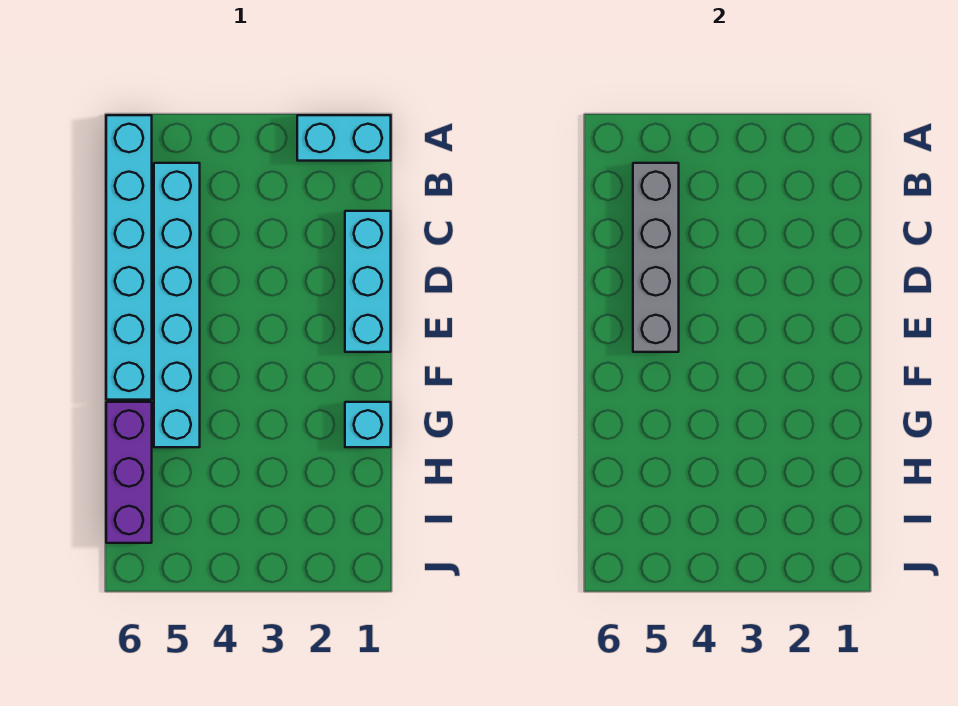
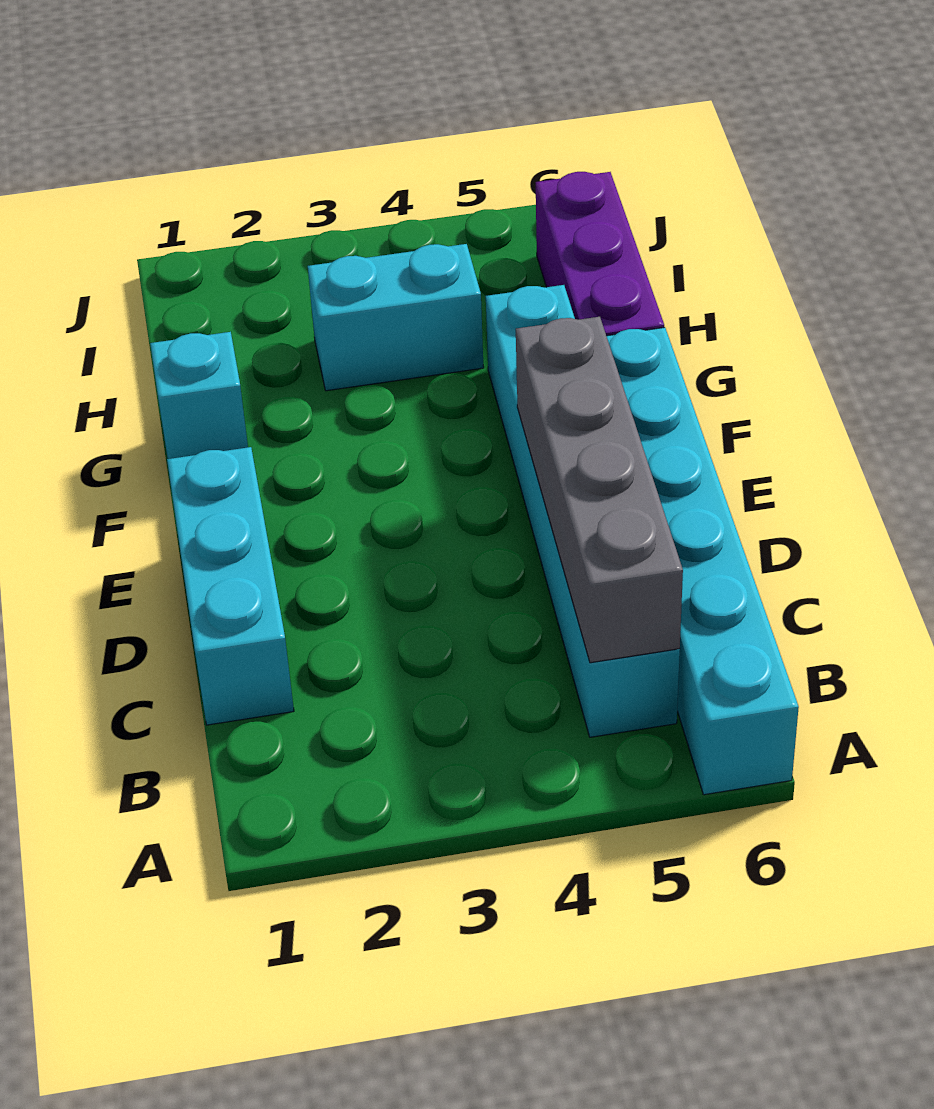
cyan brick A1:A2 level 1 -> cyan brick H3:H4 level 1

